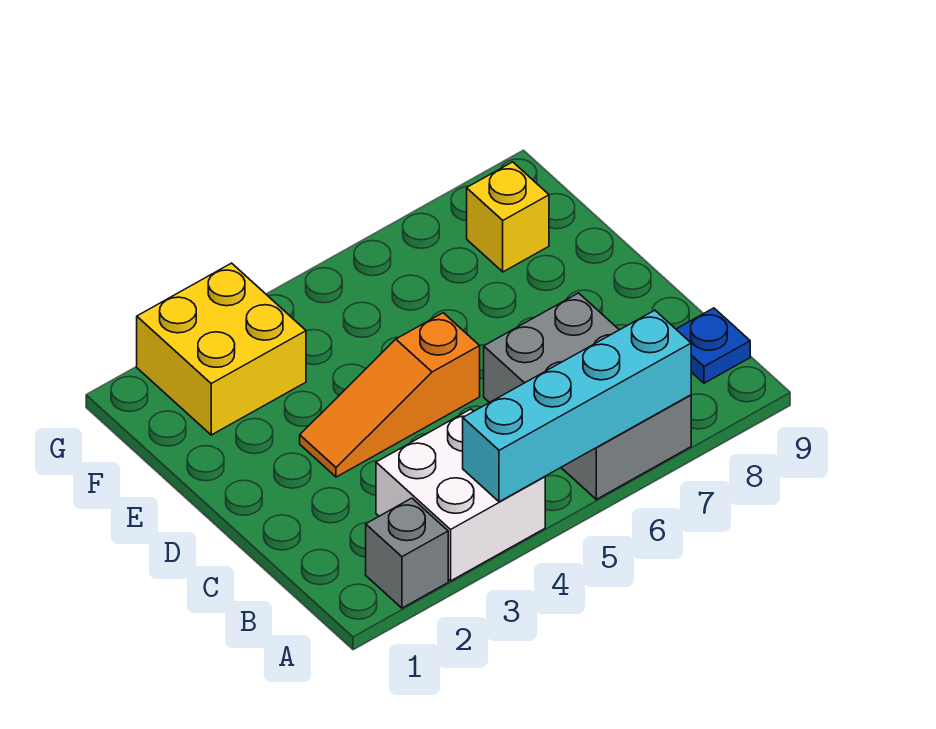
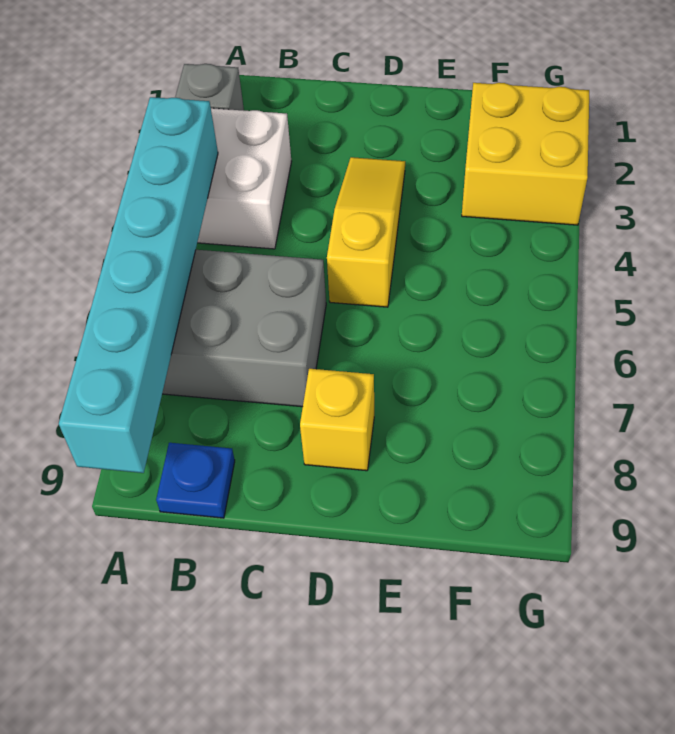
cyan brick A4:A7 level 2 -> cyan brick A4:A9 level 2
orange slope D3:D5 level 1 top 5 -> yellow slope D3:D5 level 1 top 5
yellow brick F8 level 1 -> yellow brick D8 level 1

